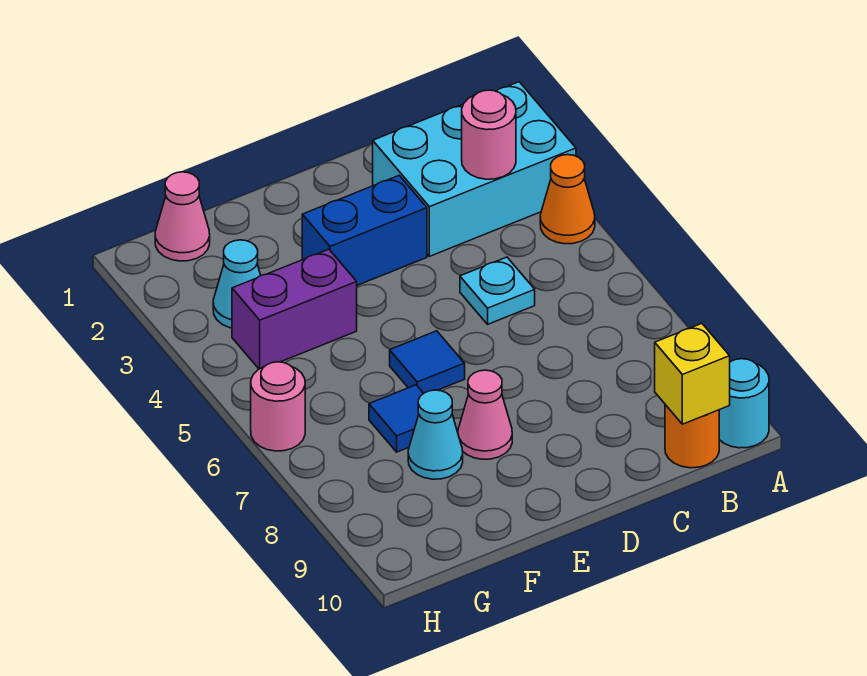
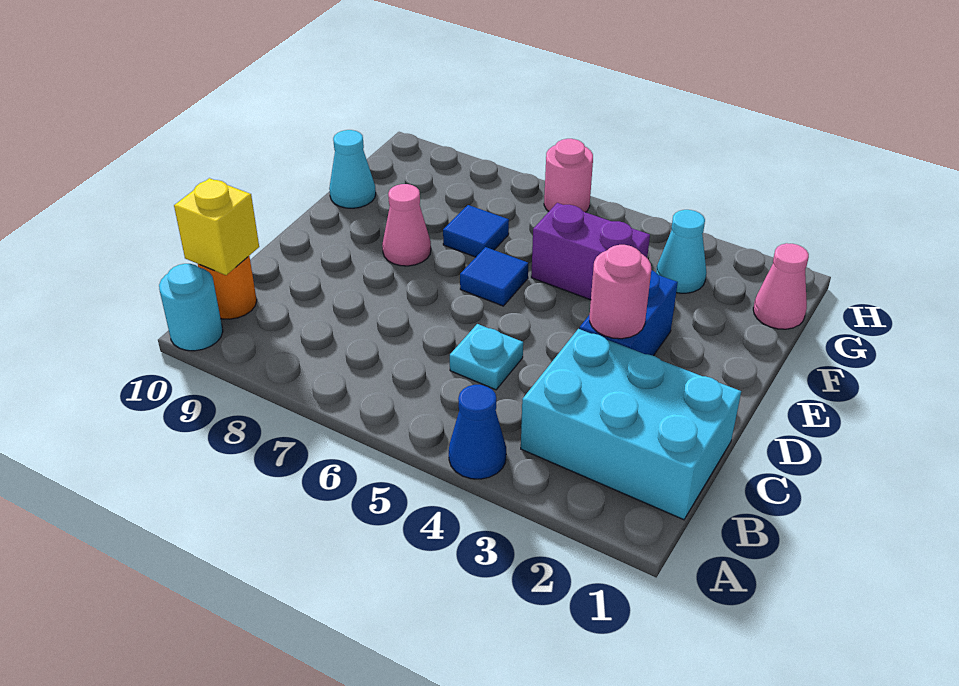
cyan brick A2:C3 level 1 -> cyan brick B1:C3 level 1
orange cone A4 level 1 -> blue cone A4 level 1
pink round brick B3 level 2 -> pink round brick D3 level 2
purple brick F4:G4 level 1 -> purple brick F4:F5 level 1
cyan cone F8 level 1 -> cyan cone F10 level 1

